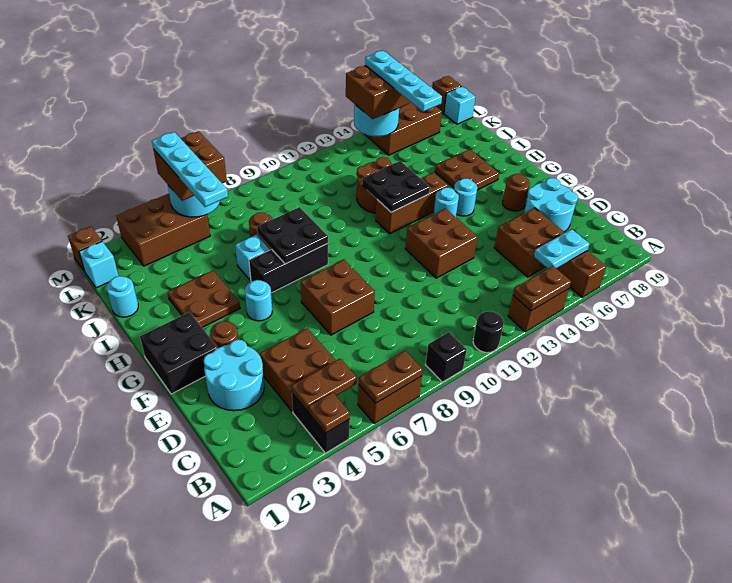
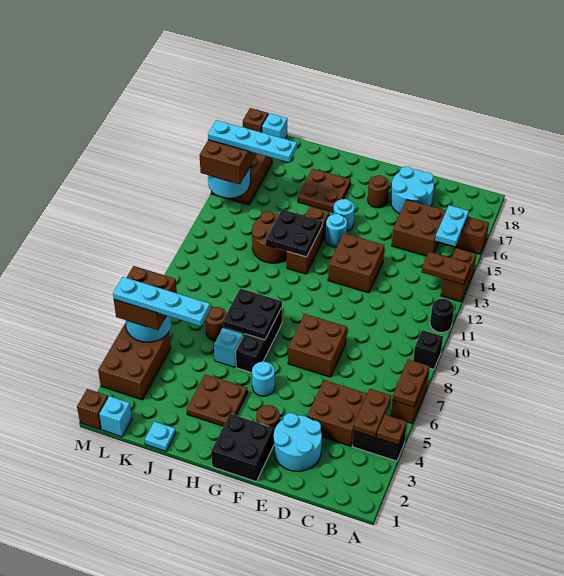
brown plate A13:A14 level 2 -> brown plate A13:B13 level 2
cyan round brick J1 level 1 -> cyan plate J1 level 1

